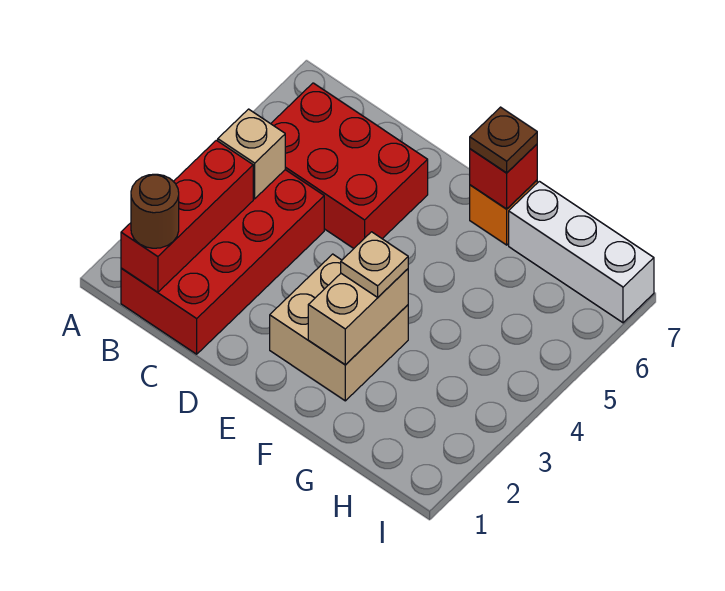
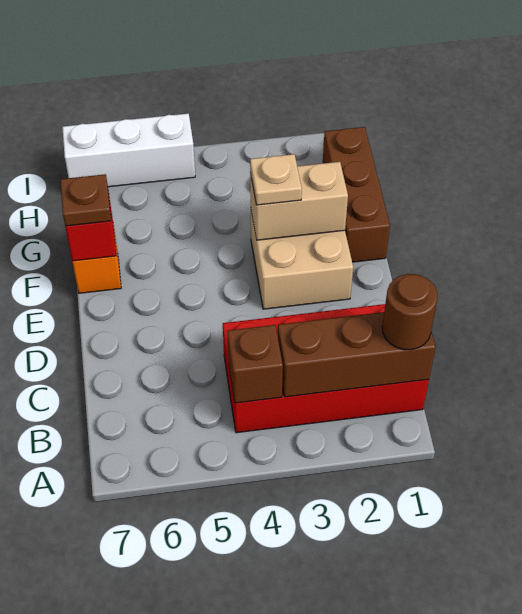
red brick B1:B3 level 2 -> brown brick B1:B3 level 2
tan brick B4 level 2 -> brown brick B4 level 2
red brick B5:D6 level 1 -> none
none -> brown brick F1:H1 level 1
white brick G7:I7 level 1 -> white brick I5:I7 level 1

